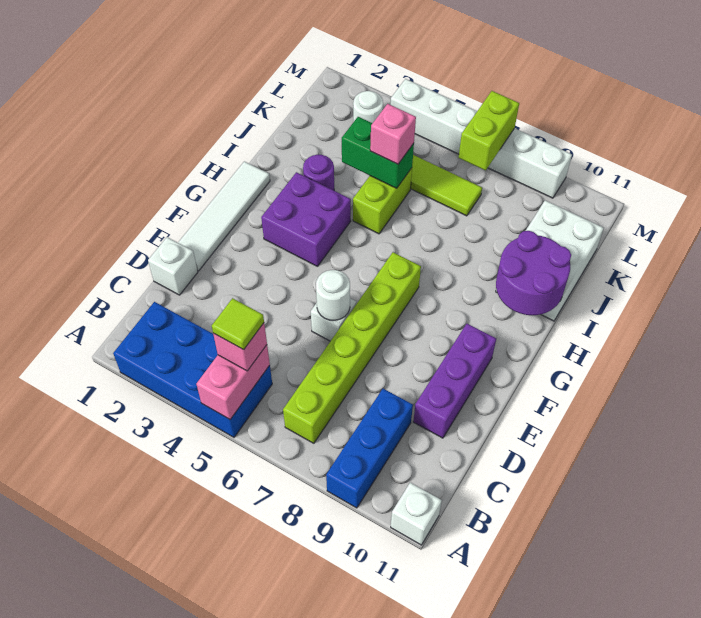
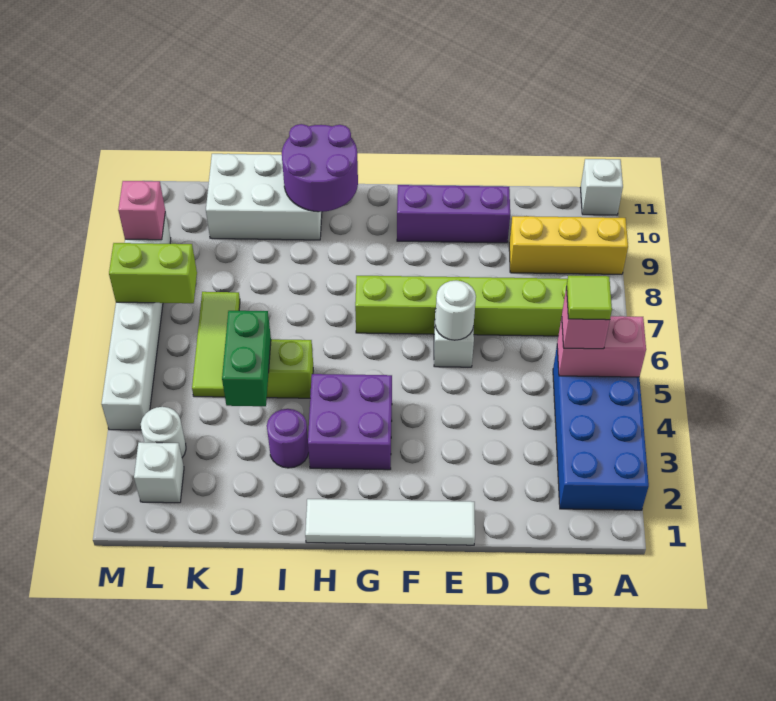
blue brick A9:C9 level 1 -> yellow brick A9:C9 level 1
white brick D1 level 1 -> white brick L2 level 1
pink brick J5 level 3 -> pink brick M9 level 2

